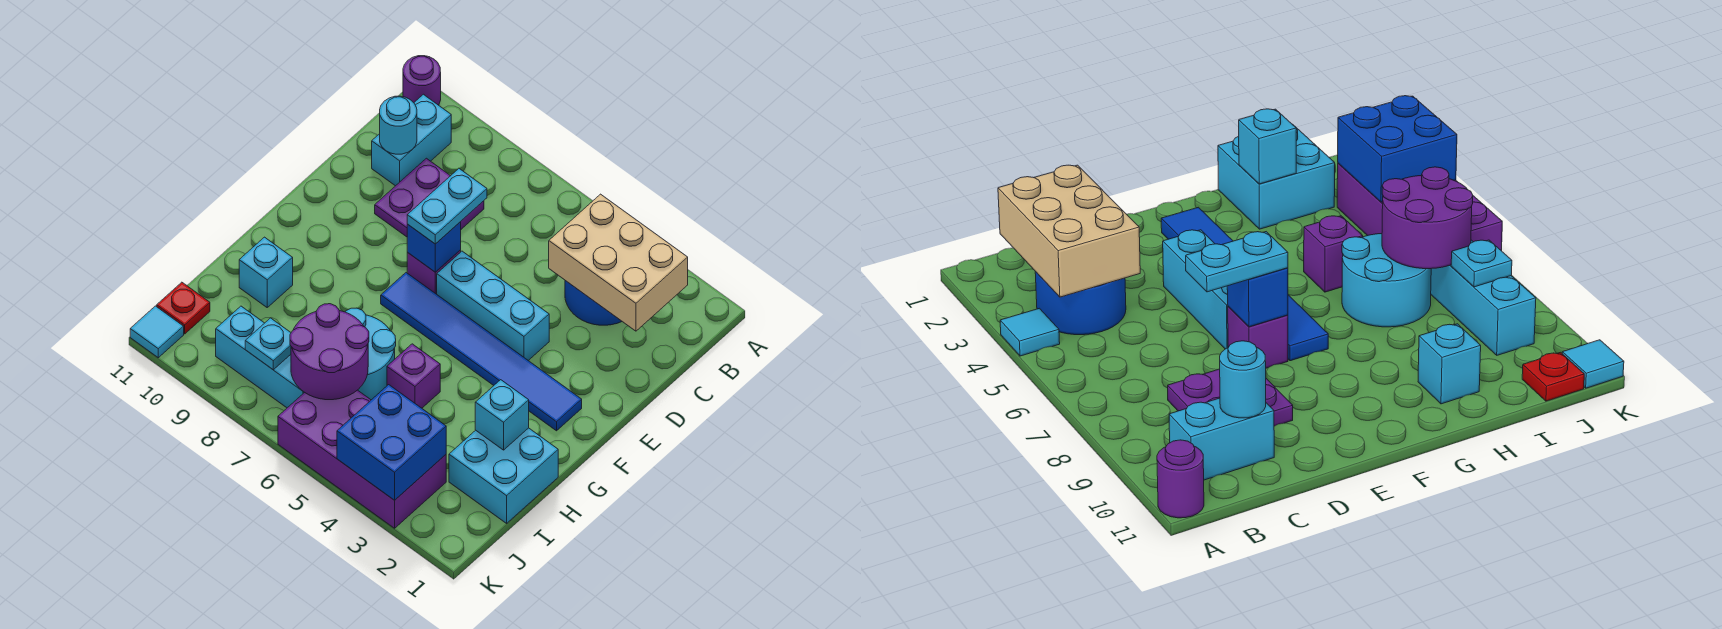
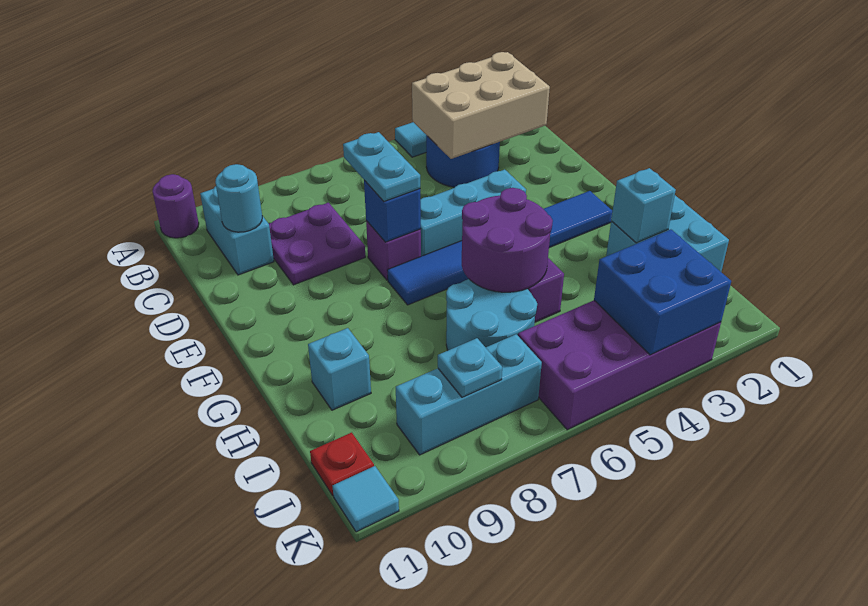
purple round brick I6:J7 level 2 -> purple round brick G5:H6 level 2

